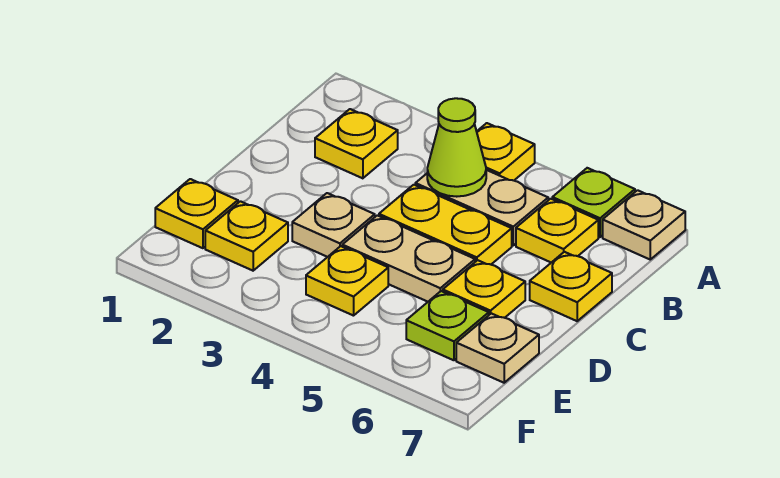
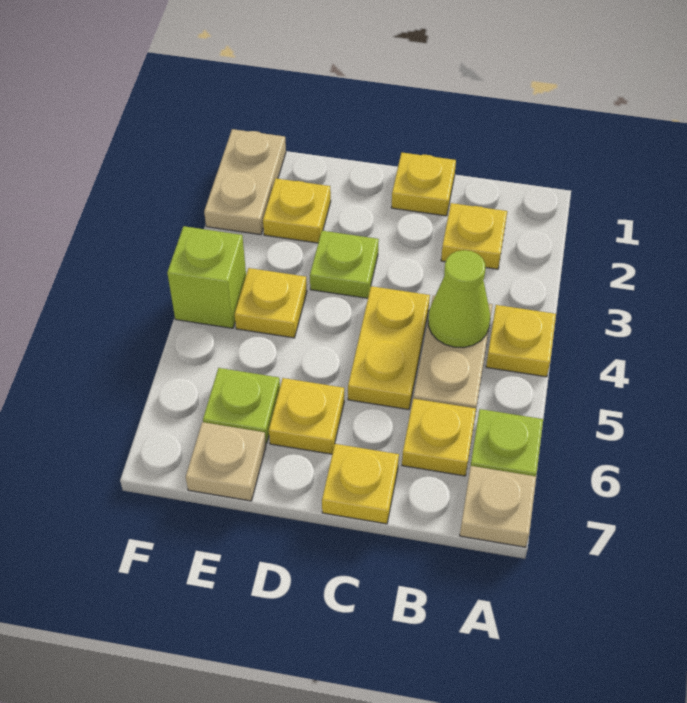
tan plate D3 level 1 -> lime plate D3 level 1
tan plate D4:D5 level 1 -> tan plate F1:F2 level 1
yellow plate E1 level 1 -> yellow plate C1 level 1
none -> lime brick F4 level 1

